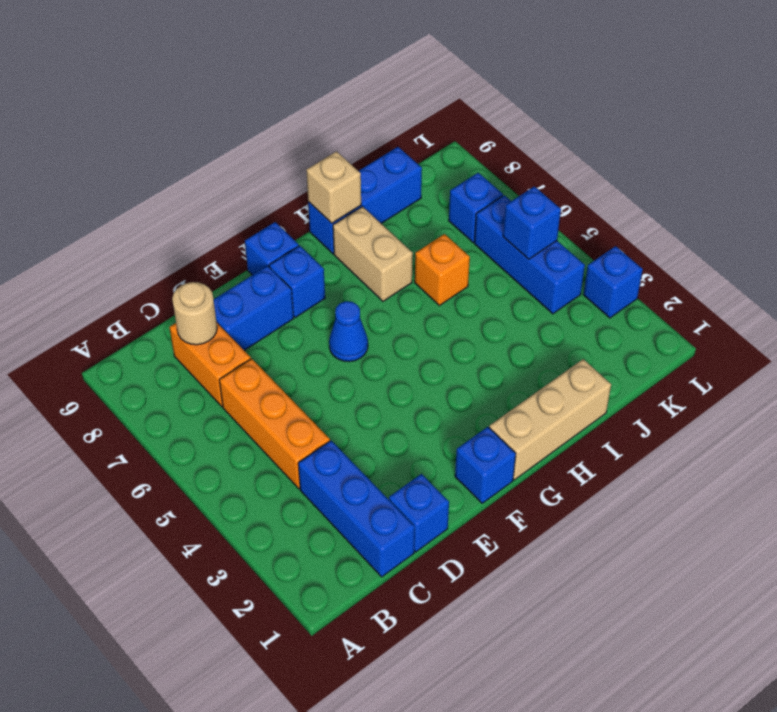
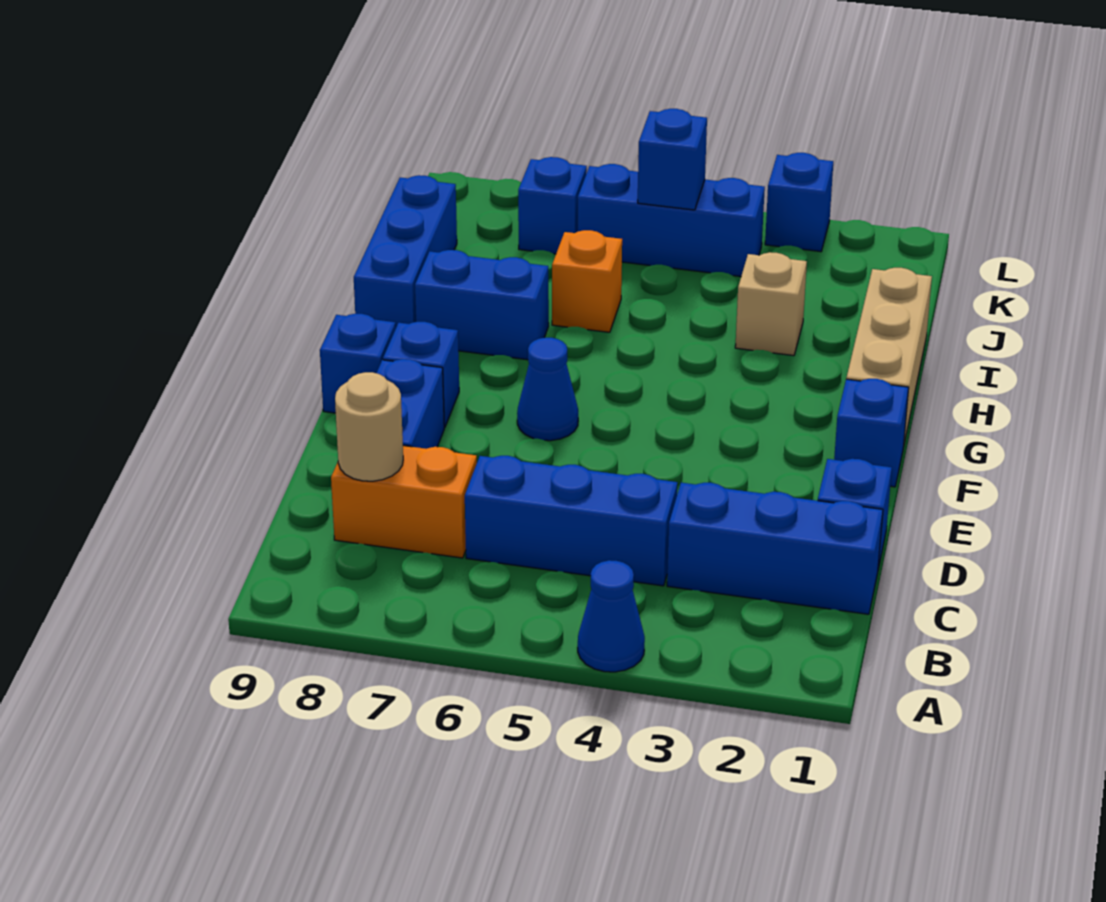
none -> blue cone A4 level 1
orange brick C4:C6 level 1 -> blue brick C4:C6 level 1
tan brick H7:H8 level 1 -> blue brick H7:H8 level 1
tan brick H9 level 2 -> tan brick I3 level 1

